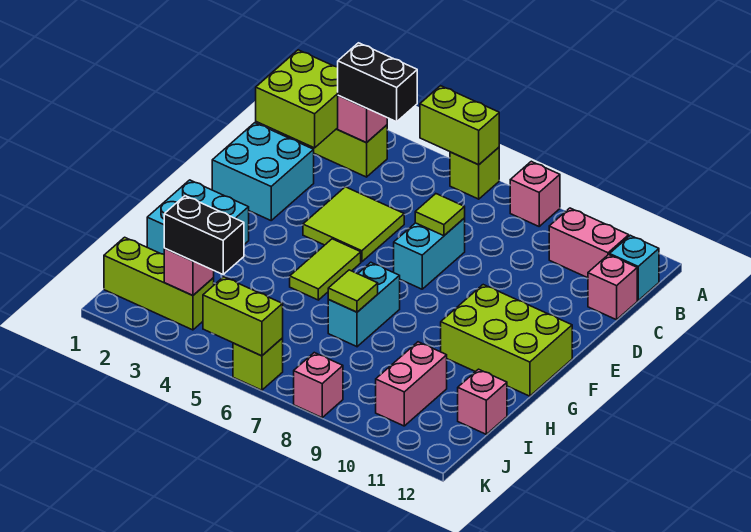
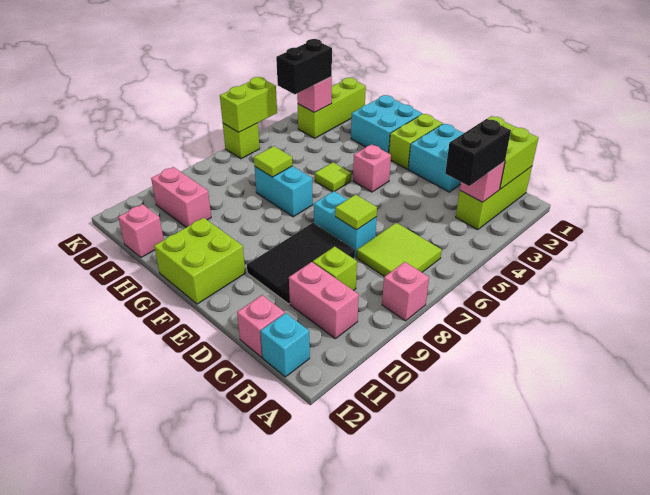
lime brick A5:A6 level 2 -> lime brick F1:F2 level 1
lime brick A6 level 1 -> lime brick C9 level 1
pink brick B10:B11 level 1 -> pink brick B10:C10 level 1
lime tile D4:E5 level 1 -> lime tile B6:C7 level 1
none -> black tile D8:E10 level 1
lime tile F5:G5 level 1 -> lime tile G5 level 1
lime brick F10:G12 level 1 -> lime brick F11:G12 level 1
pink brick K8 level 1 -> pink brick F4 level 1

